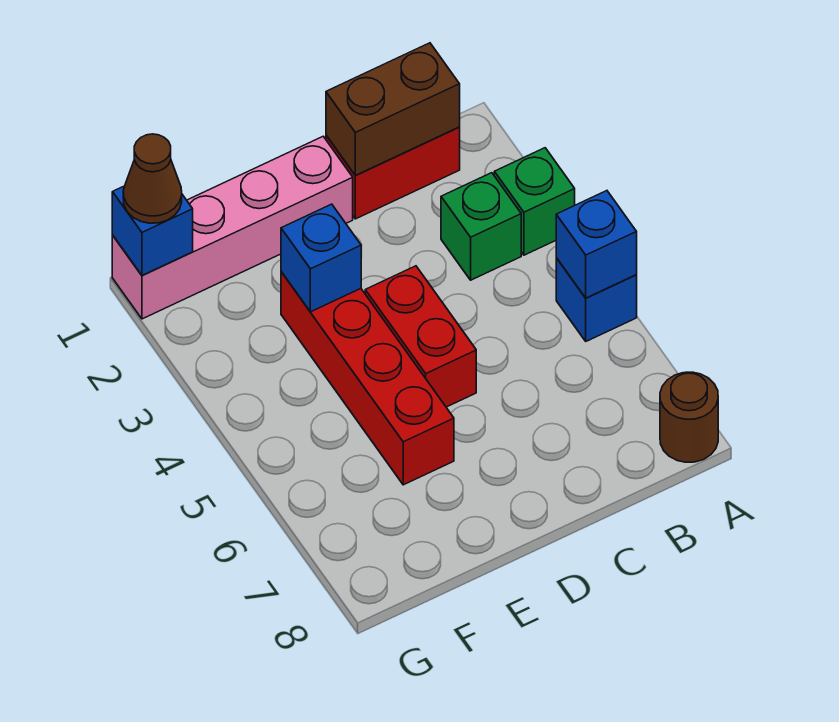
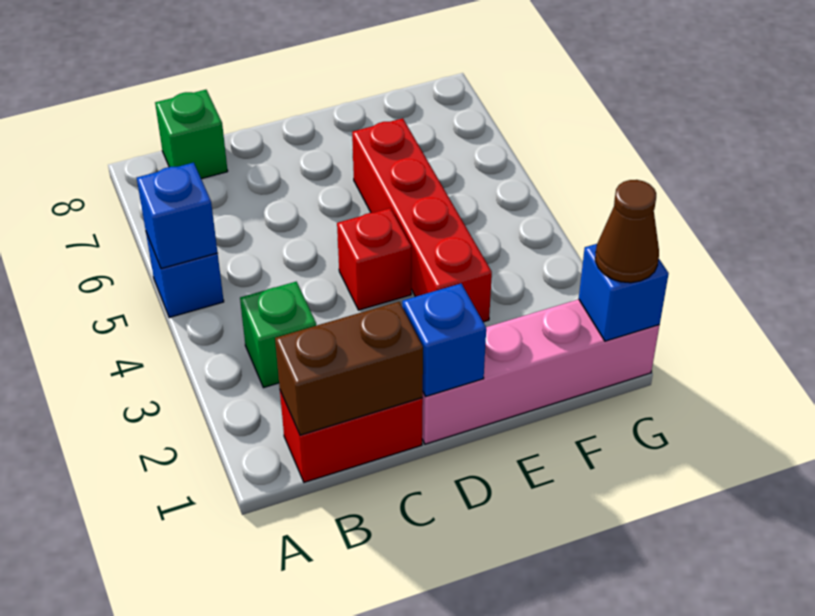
green brick A3 level 1 -> green brick B8 level 1
brown round brick A8 level 1 -> none
red brick D4:D5 level 1 -> red brick D4 level 1
blue brick E3 level 2 -> blue brick D1 level 2

